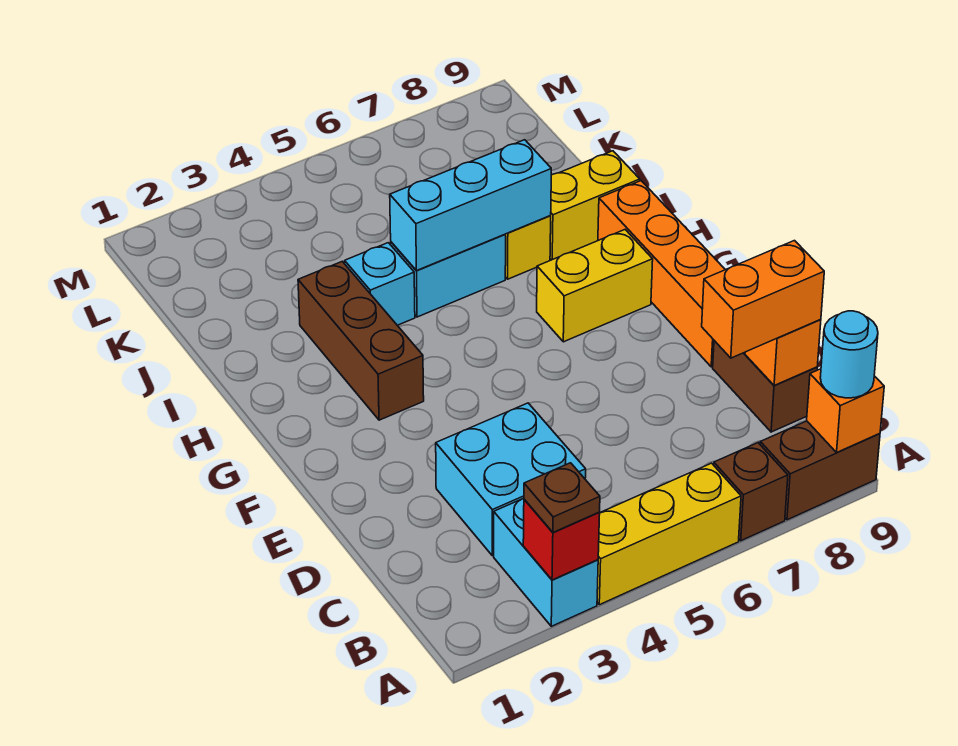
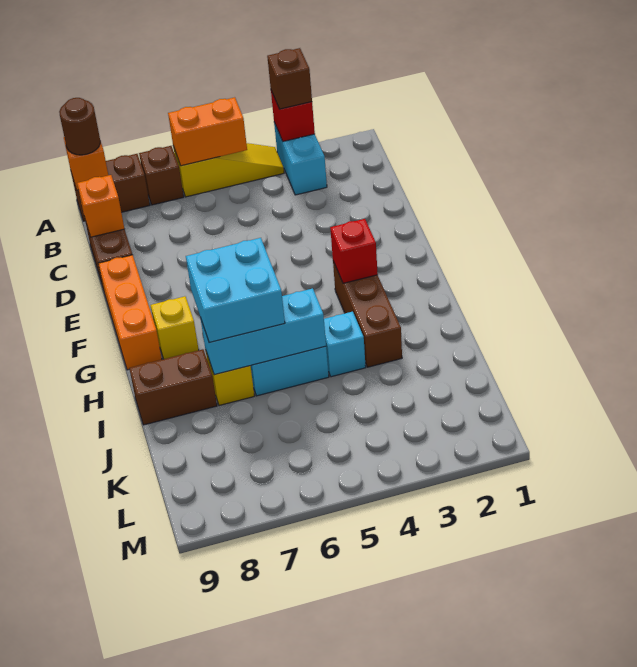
brown plate A3 level 3 -> brown brick A3 level 3
yellow brick A4:A6 level 1 -> yellow slope A4:A6 level 1 top 6
cyan round brick A9 level 3 -> brown round brick A9 level 3
cyan brick C3:D4 level 1 -> cyan brick H6:I7 level 3
orange brick C8:C9 level 3 -> orange brick A5:A6 level 2
orange brick E9:H9 level 1 -> orange brick E9:G9 level 1
none -> red brick G3 level 2
yellow brick G7:G8 level 1 -> yellow brick G8 level 1
yellow brick I8:I9 level 1 -> brown brick I8:I9 level 1

